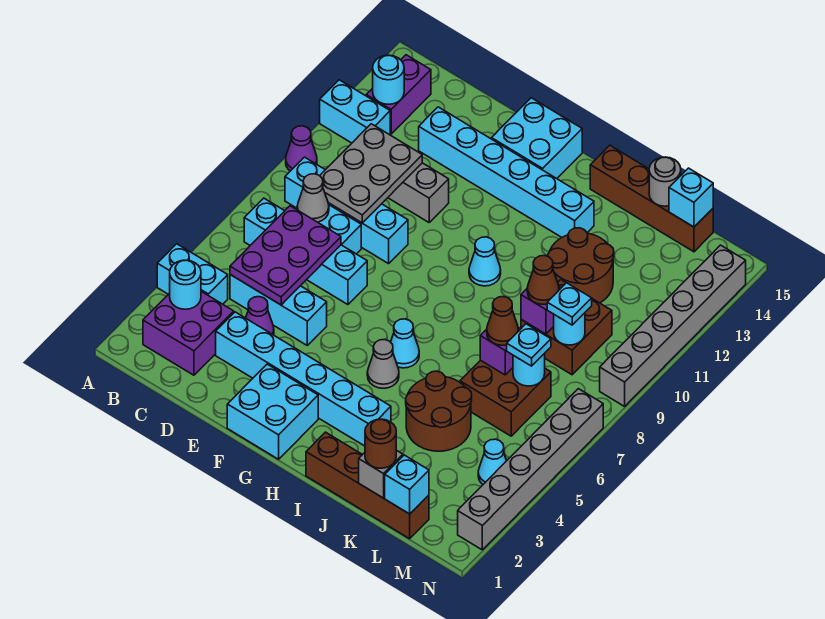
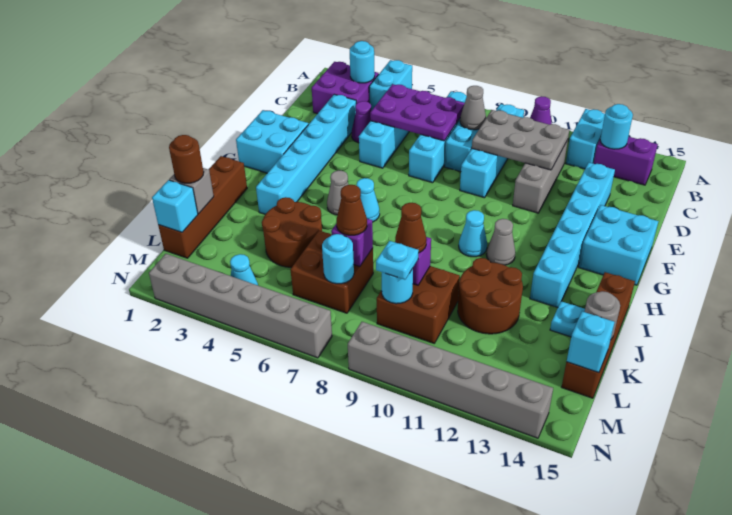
none -> grey cone H11 level 1
cyan plate L7 level 3 -> cyan plate J14 level 1

